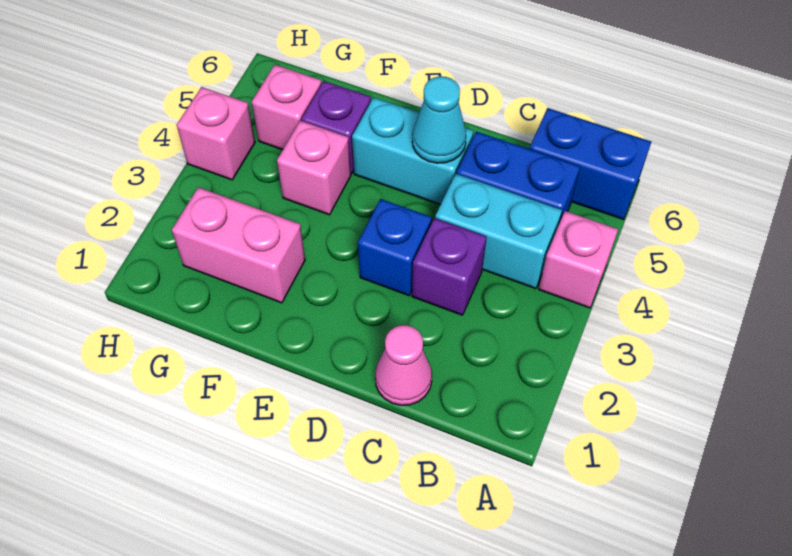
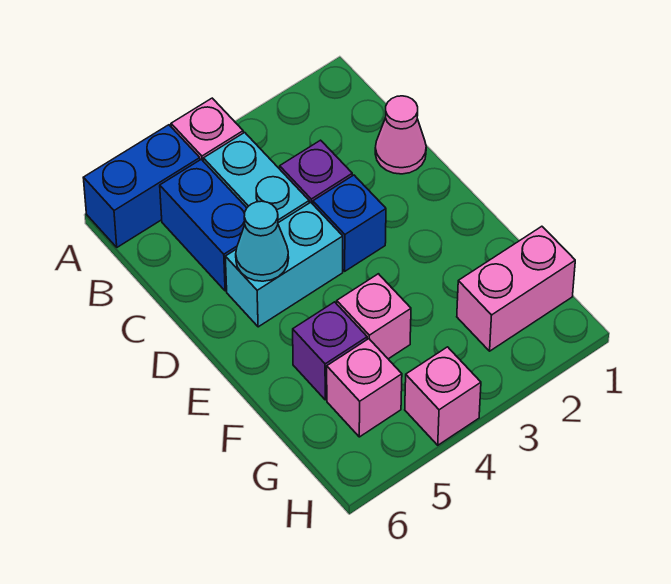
blue brick A6:B6 level 1 -> blue brick A5:A6 level 1
cyan brick D5:E5 level 1 -> cyan brick D4:D5 level 1
pink brick F2:G2 level 1 -> pink brick G1:G2 level 1

